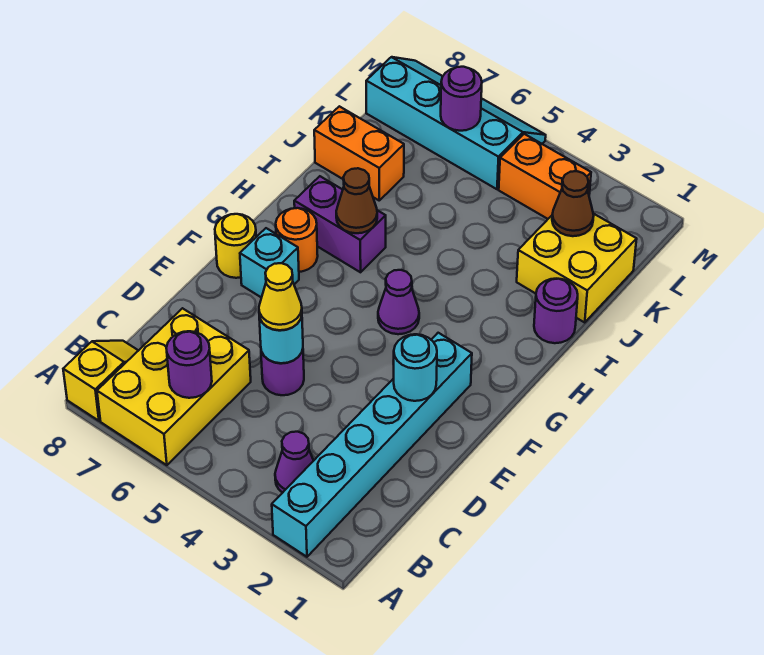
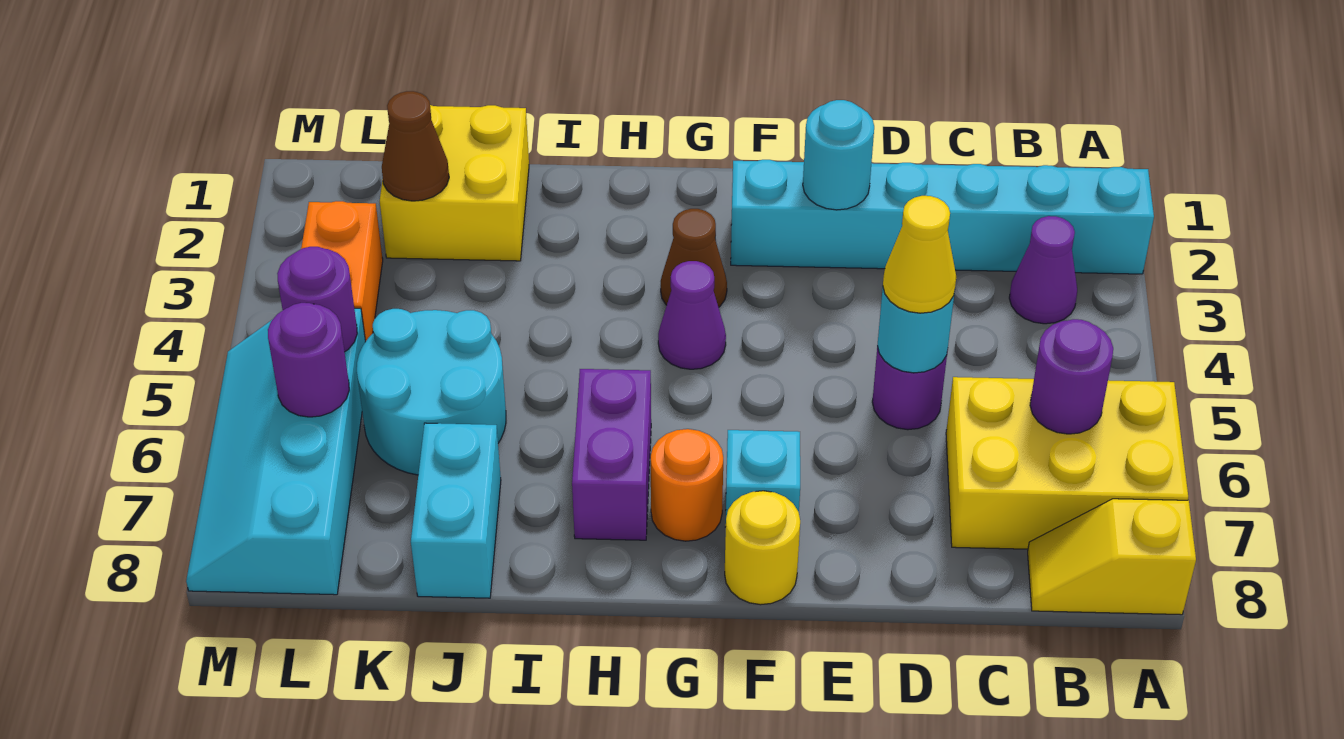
brown cone H6 level 2 -> brown cone G3 level 1
purple round brick I1 level 1 -> purple round brick L5 level 2
none -> cyan round brick J5:K6 level 1
orange brick J7:J8 level 1 -> cyan brick J7:J8 level 1

